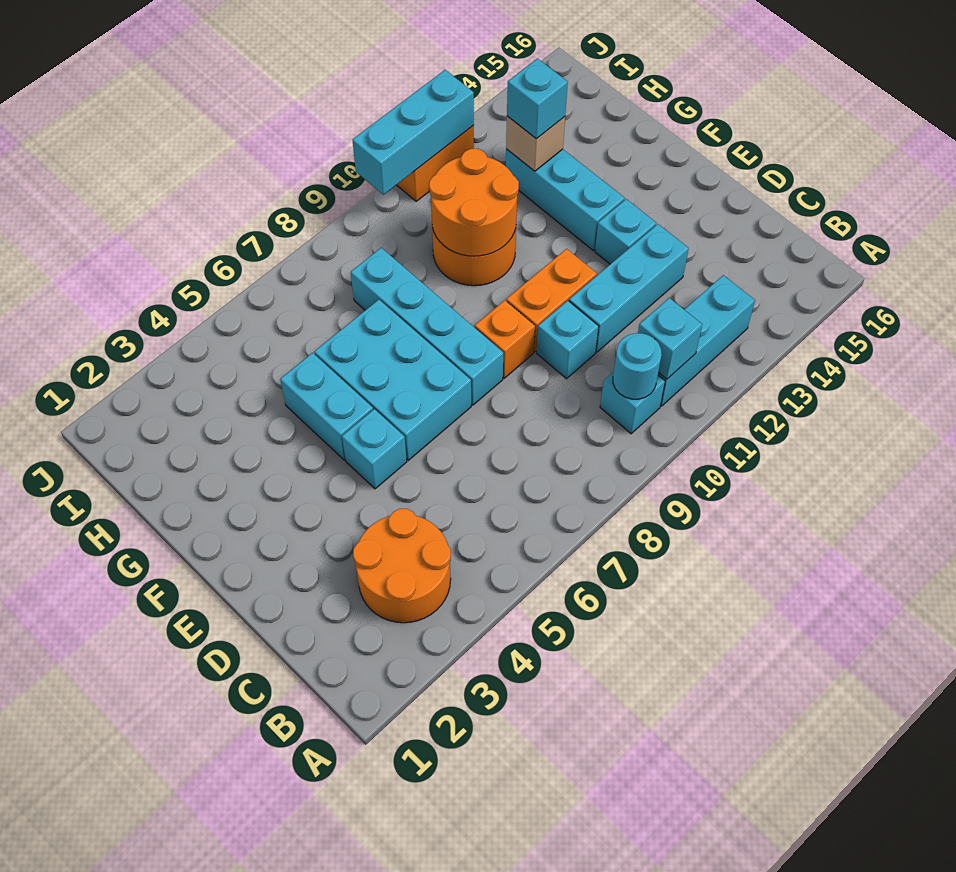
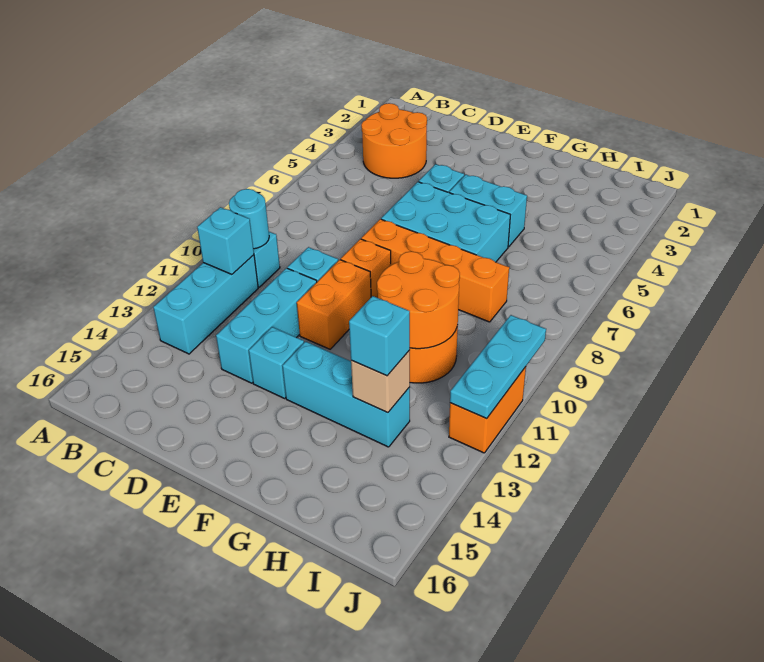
cyan brick E8:H8 level 1 -> orange brick E8:H8 level 1
cyan brick J10:J12 level 2 -> cyan plate J10:J12 level 2

